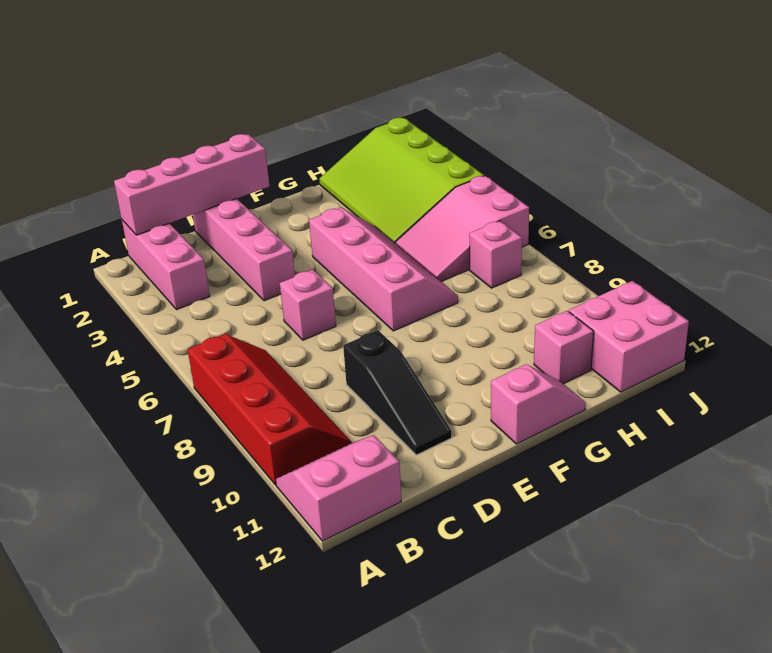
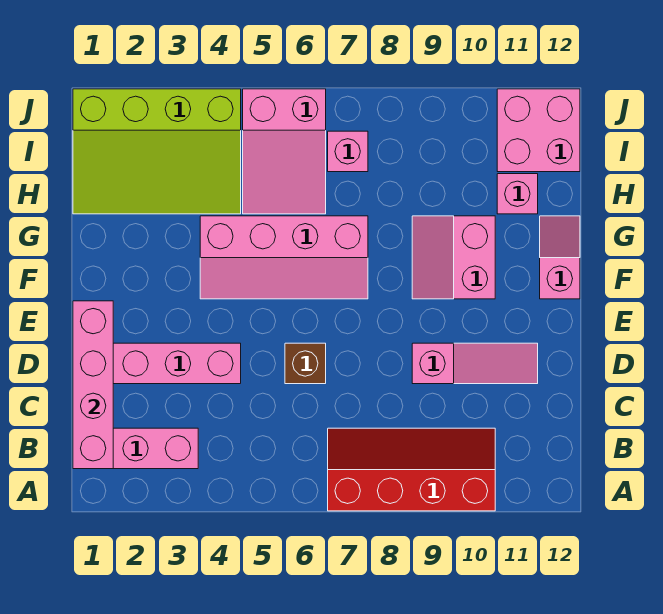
pink slope A11:B12 level 1 top 12 -> pink slope F9:G10 level 1 top 10
pink brick D6 level 1 -> brown brick D6 level 1
black slope D9:D11 level 1 top 9 -> pink slope D9:D11 level 1 top 9
pink slope F4:G7 level 1 top F -> pink slope F4:G7 level 1 top G

